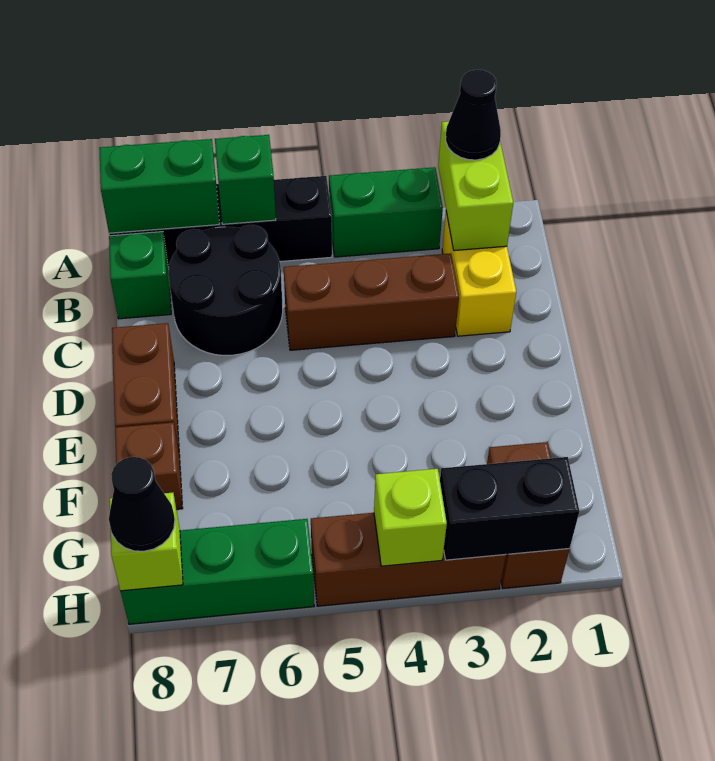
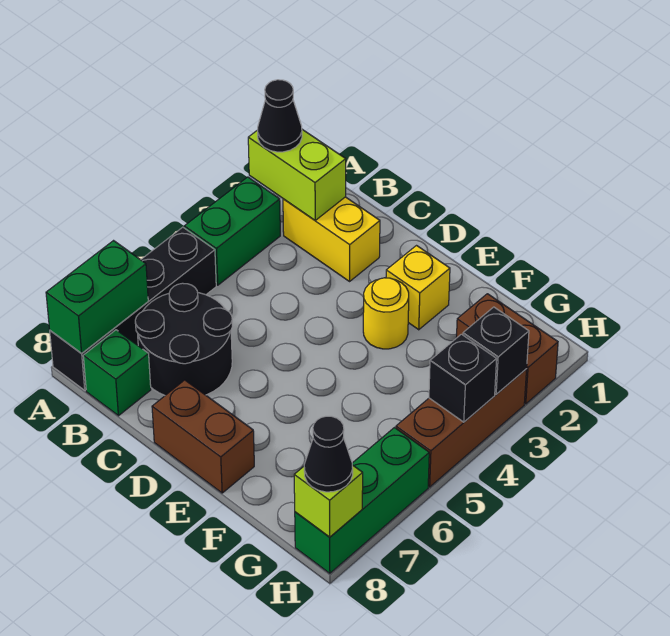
green brick A6 level 2 -> none
brown brick C3:C5 level 1 -> none
none -> yellow brick E2 level 1
none -> yellow round brick E3 level 1
brown brick F8 level 1 -> none
black brick H2:H3 level 2 -> black brick H3 level 2
lime brick H4 level 2 -> black brick H4 level 2

